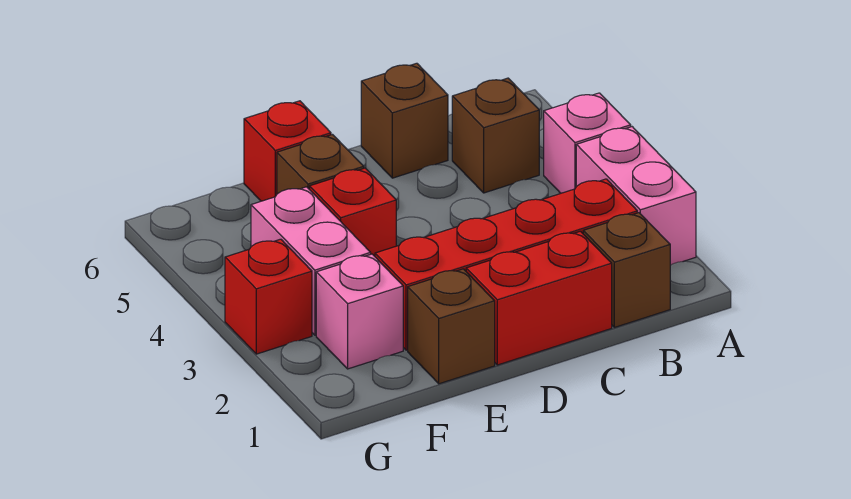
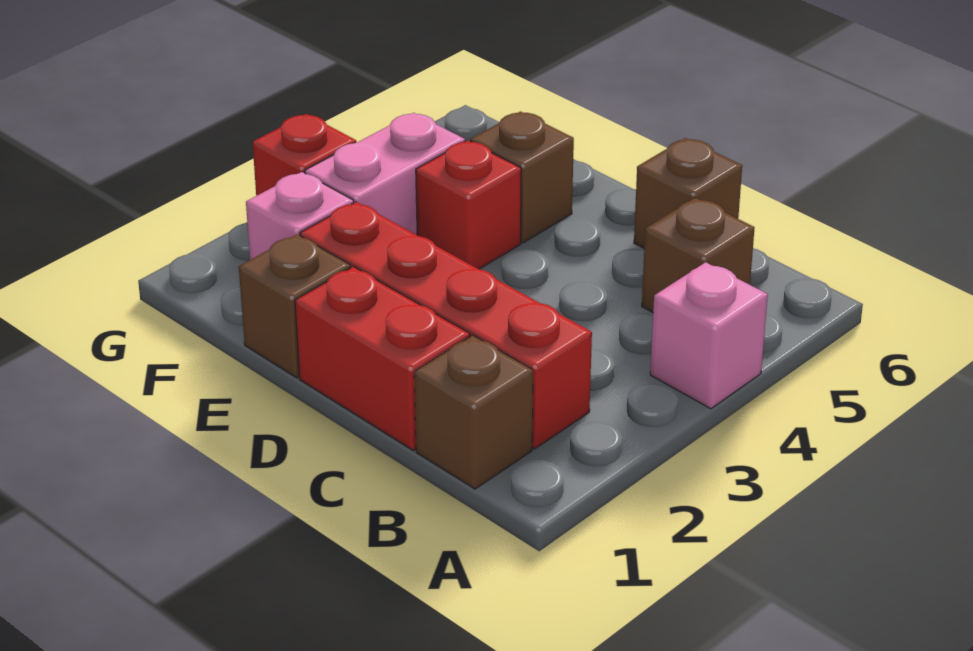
pink brick A2:A3 level 1 -> none
red brick E6 level 1 -> none

